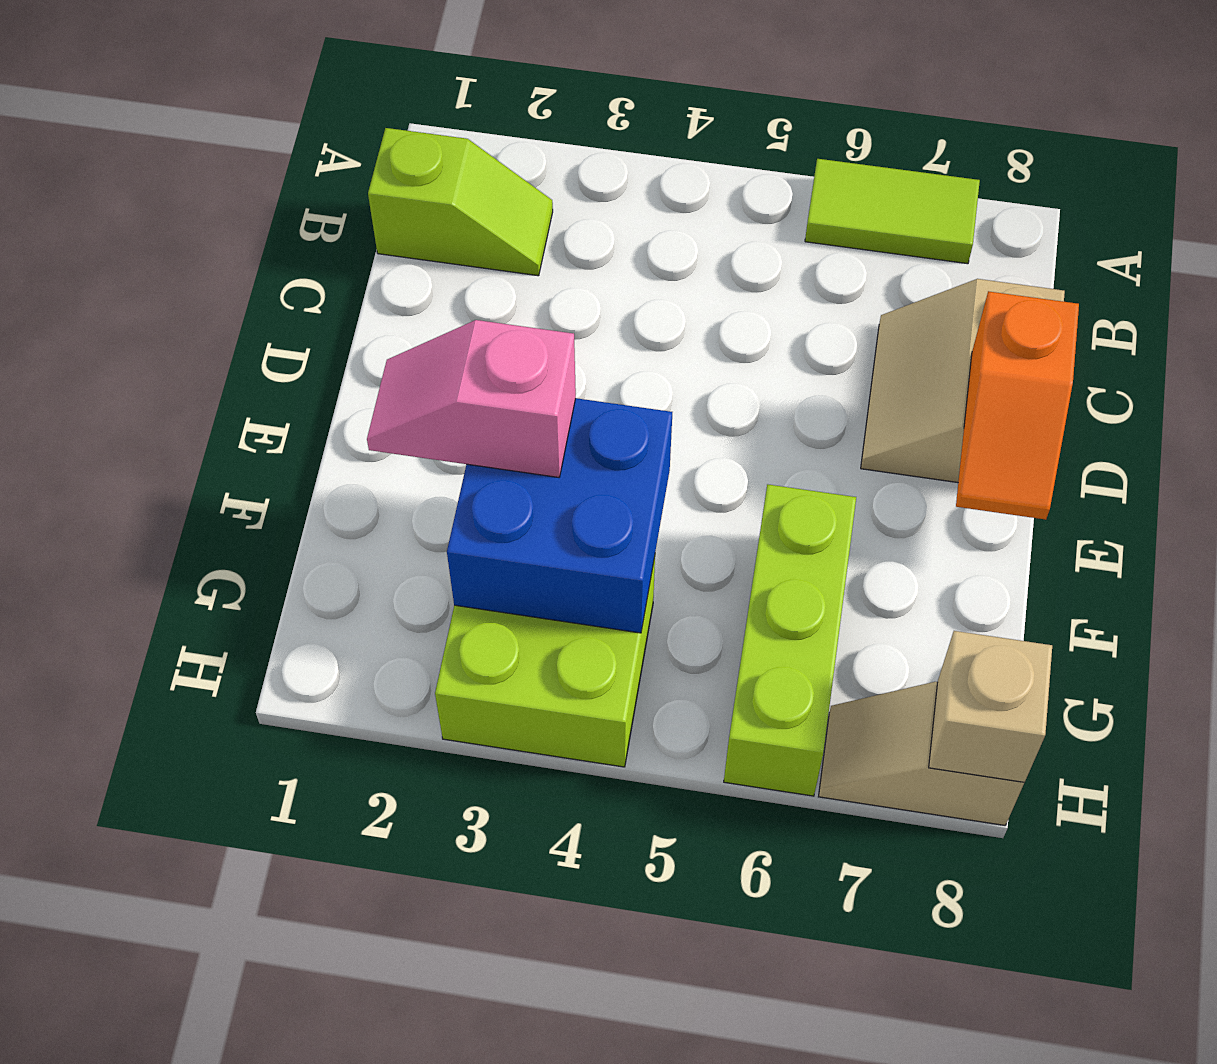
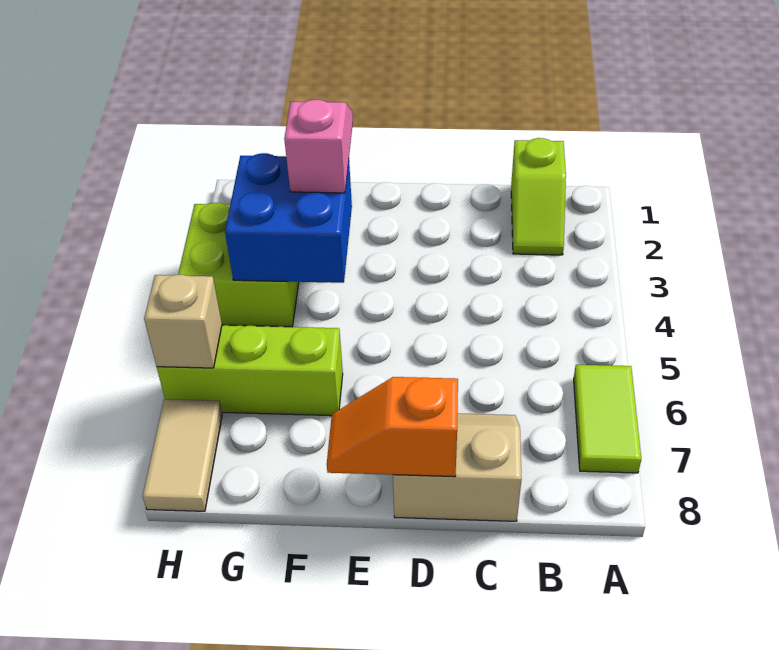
tan slope H7:H8 level 1 top 8 -> tan tile H7:H8 level 1
tan brick H8 level 2 -> tan brick H6 level 2

